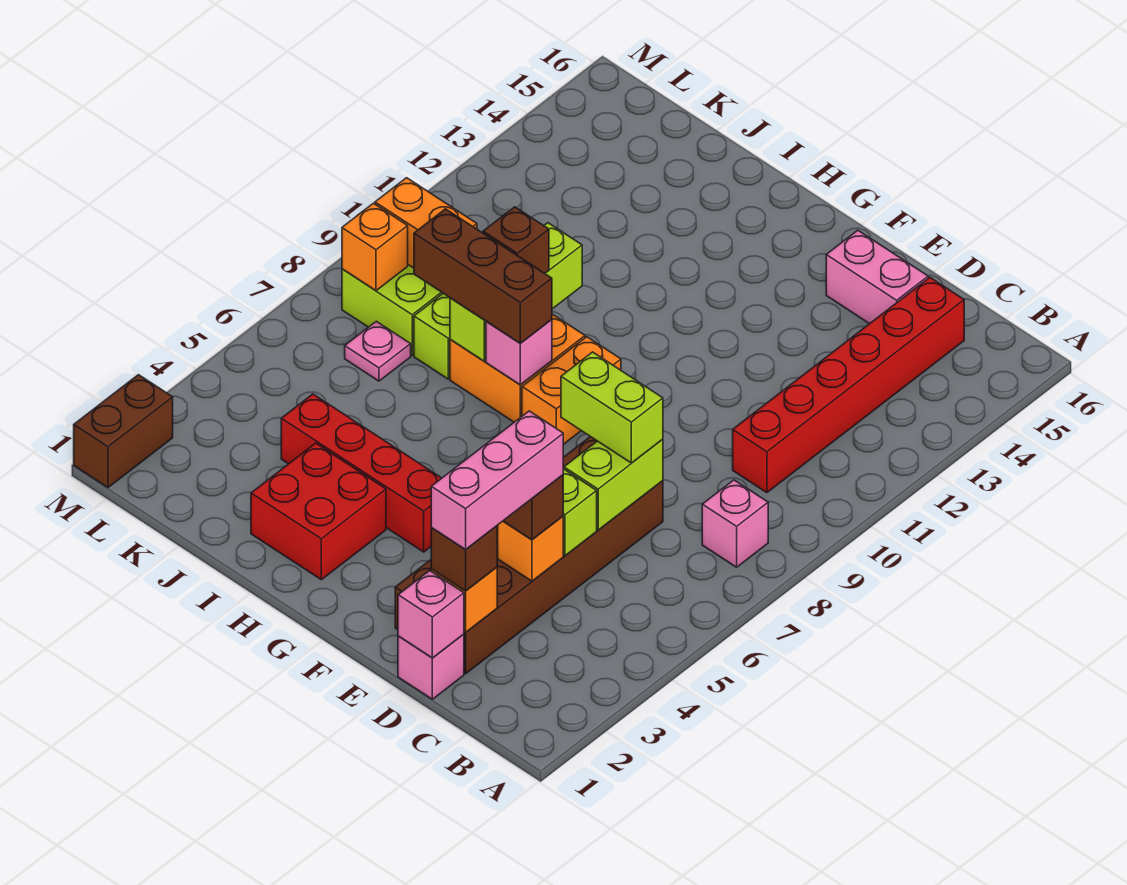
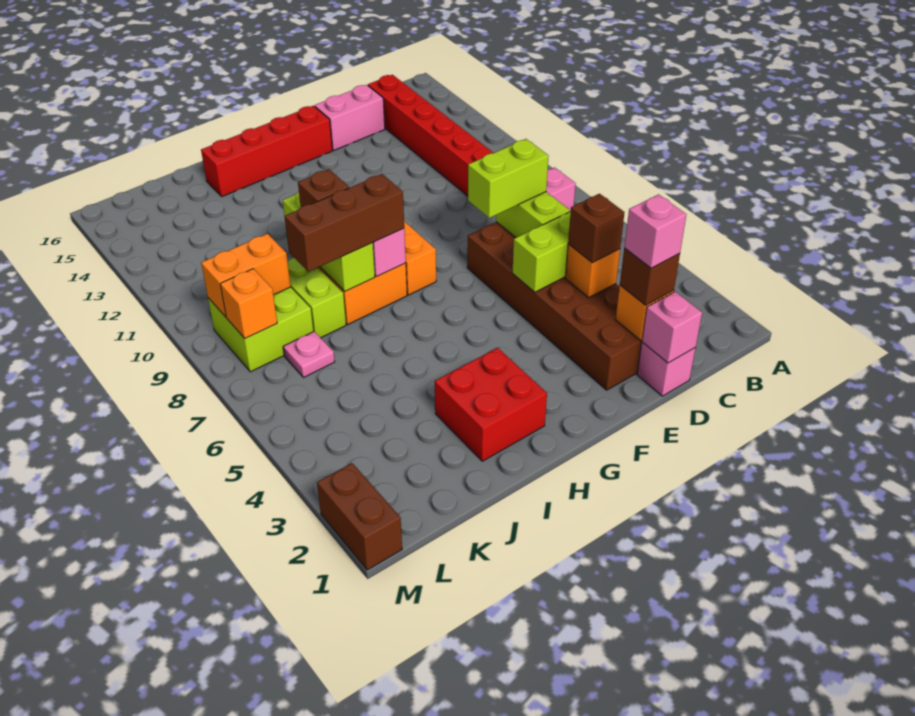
pink brick D2:D4 level 4 -> pink brick D2 level 4
red brick G4:J4 level 1 -> red brick F15:I15 level 1

